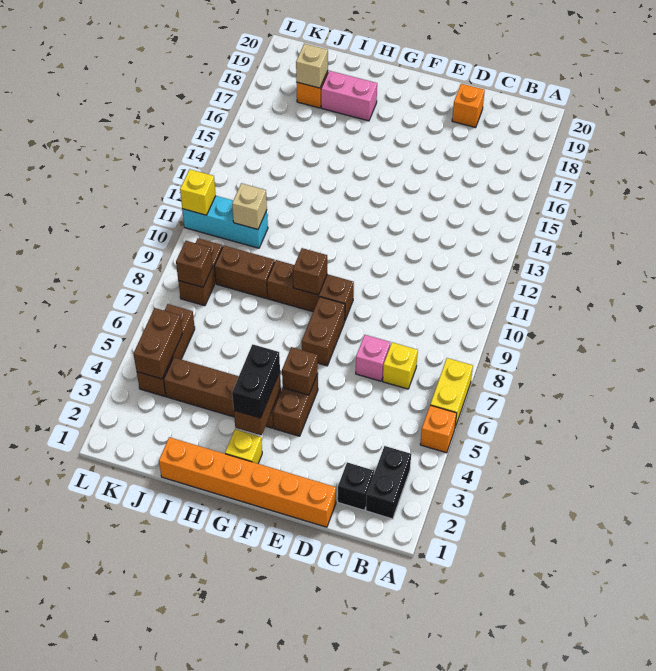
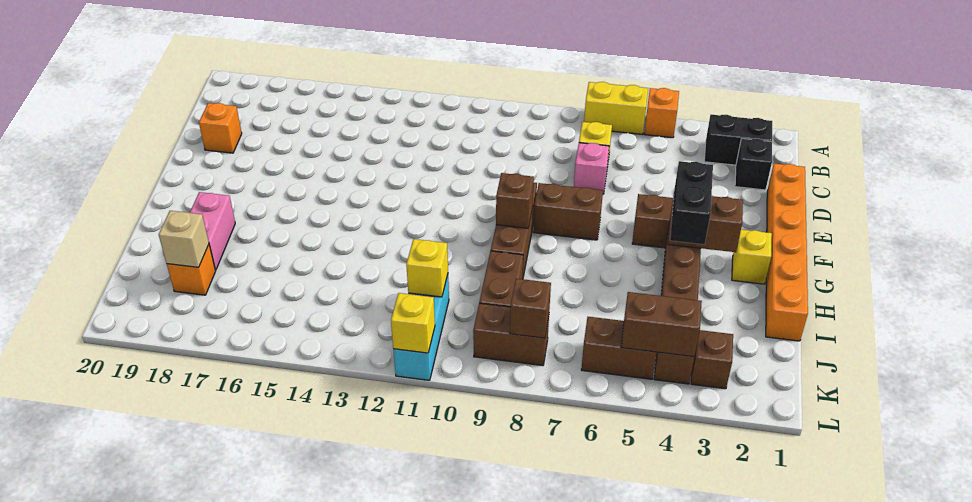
brown brick F5 level 2 -> brown brick K3 level 1
black brick G3:G4 level 3 -> black brick G4:H4 level 3
tan brick J11 level 2 -> yellow brick J11 level 2

